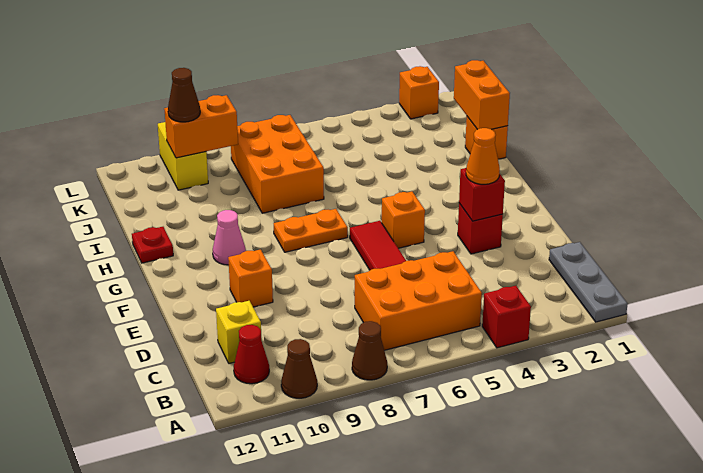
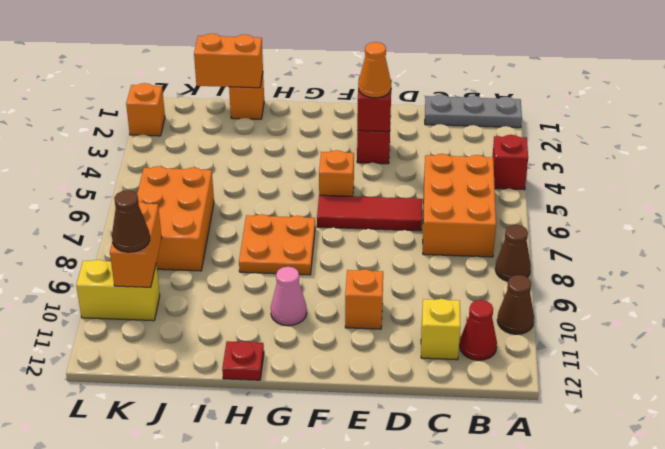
orange plate G7:G8 level 1 -> orange plate G7:H8 level 1
orange brick I7:K8 level 1 -> orange brick J6:K8 level 1

